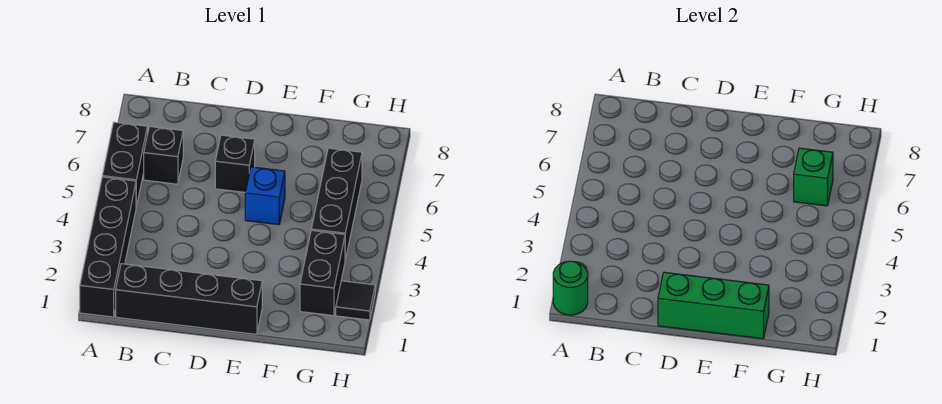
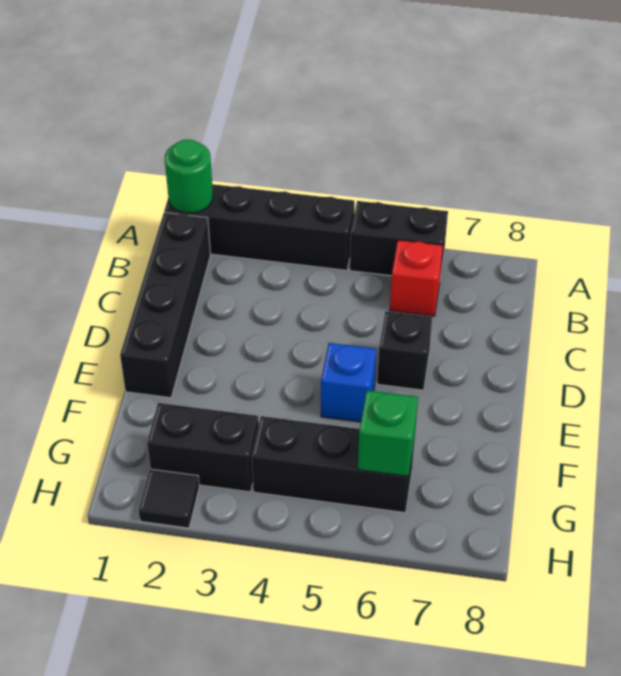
black brick B6 level 1 -> red brick B6 level 1
green brick D1:F1 level 2 -> none

